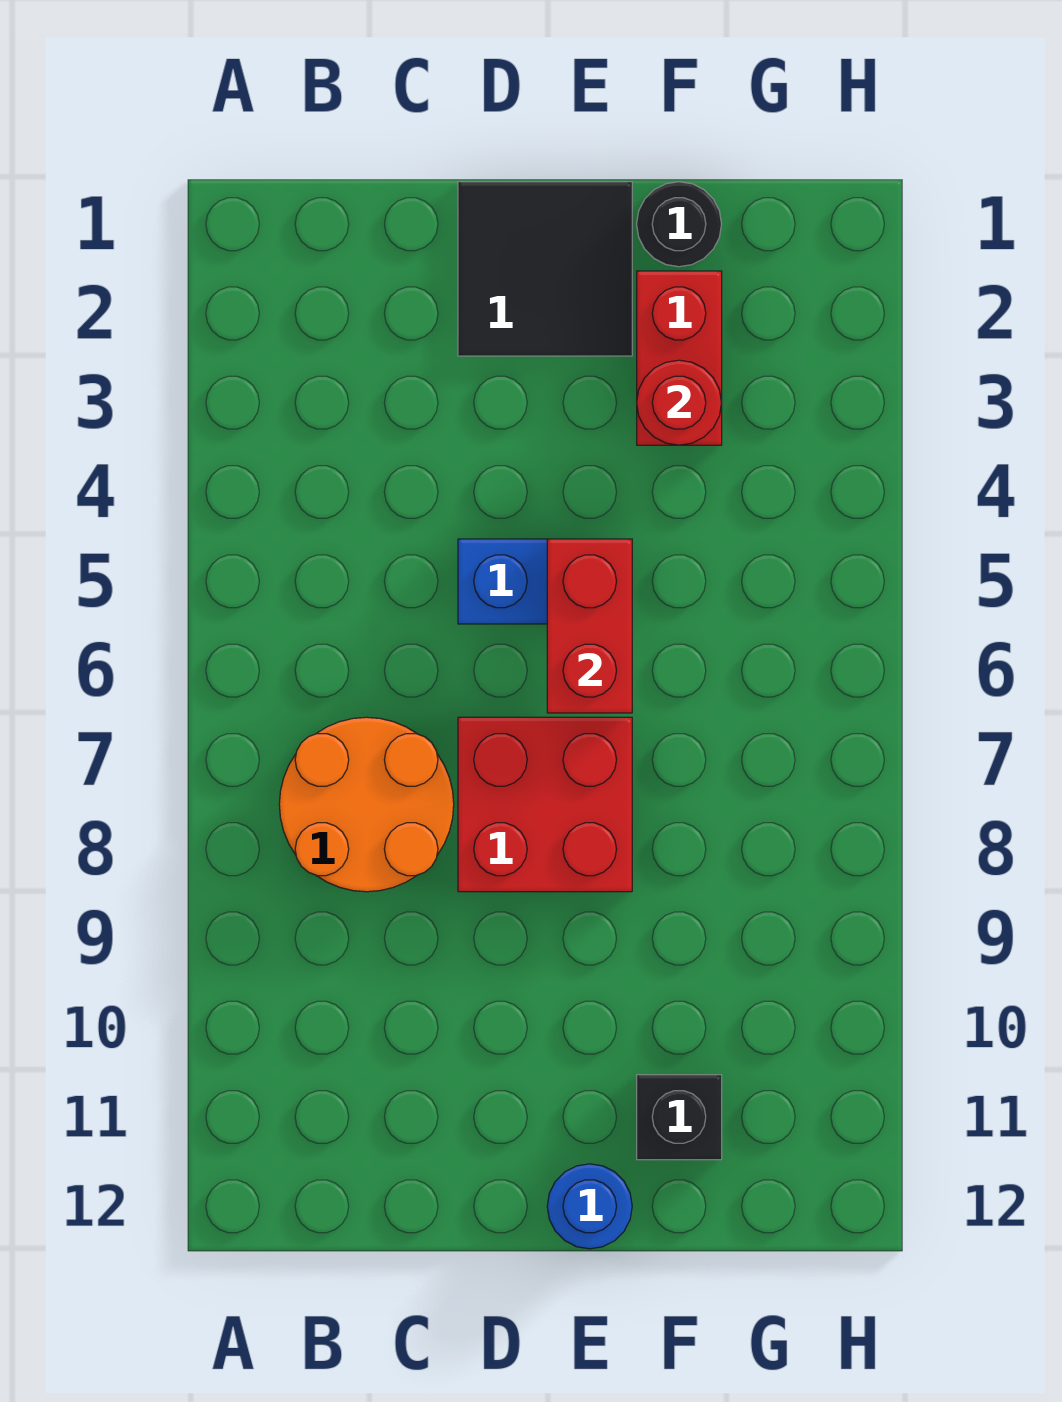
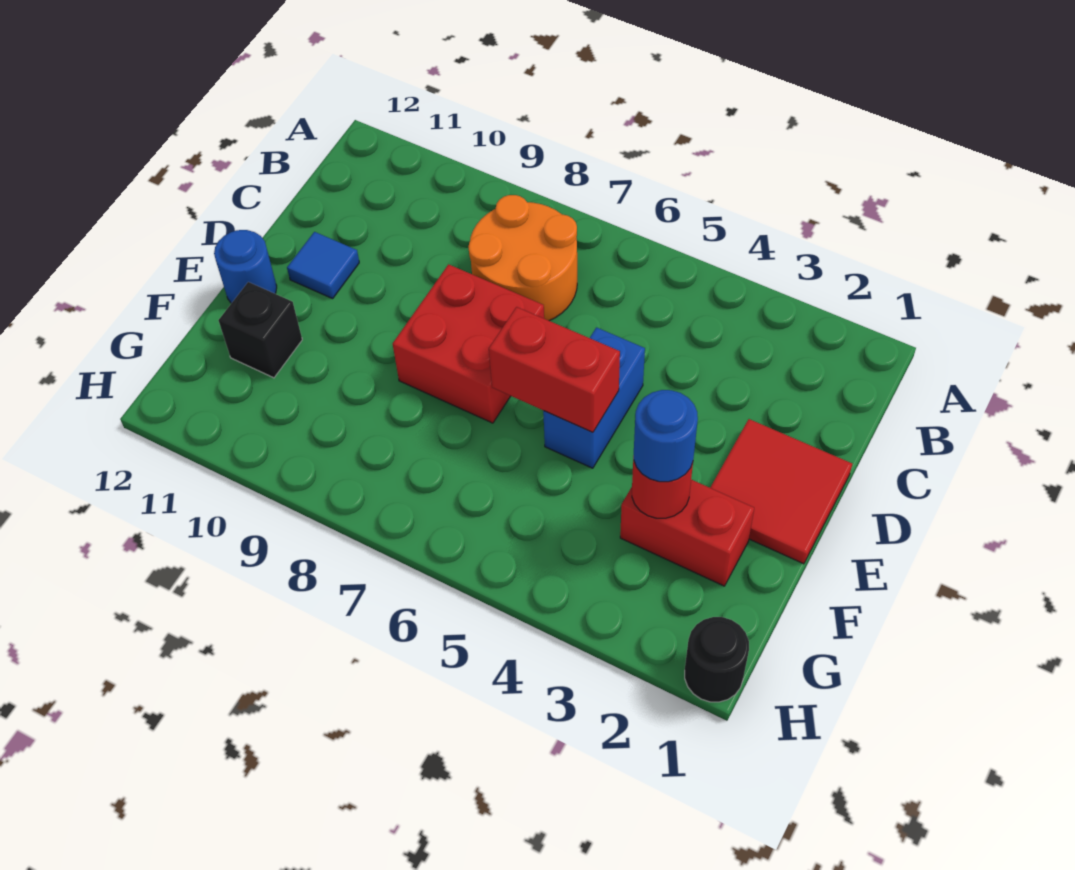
black tile D1:E2 level 1 -> red tile D1:E2 level 1
none -> blue tile D11 level 1
black round brick F1 level 1 -> black round brick H1 level 1
none -> blue round brick F3 level 3

